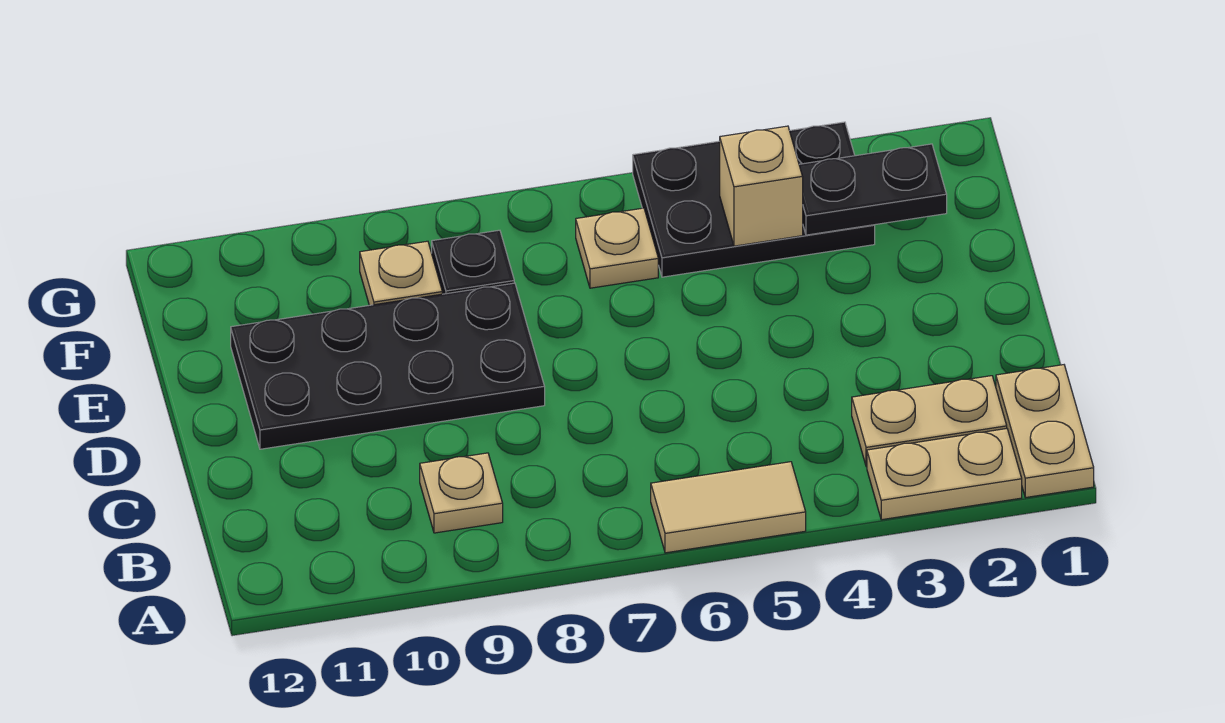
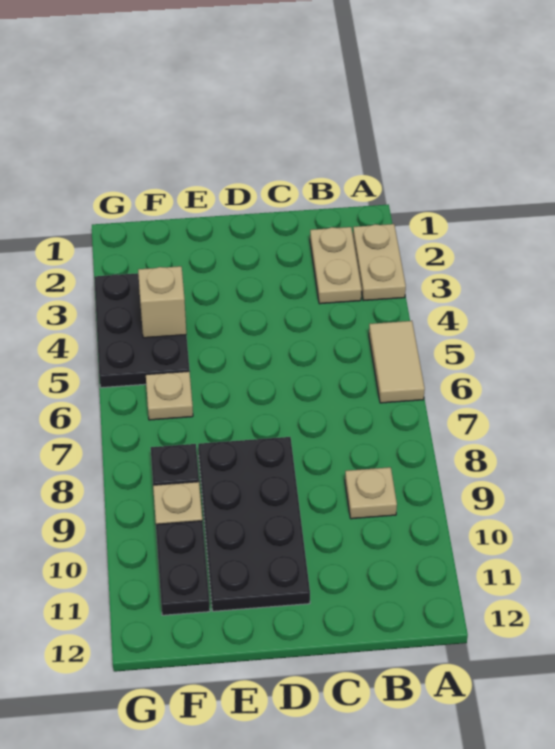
tan plate A1:B1 level 1 -> none
black plate F2:F3 level 2 -> black plate F10:F11 level 1

